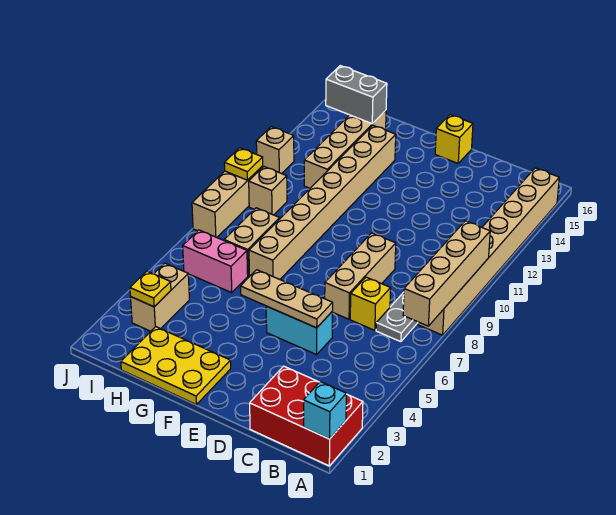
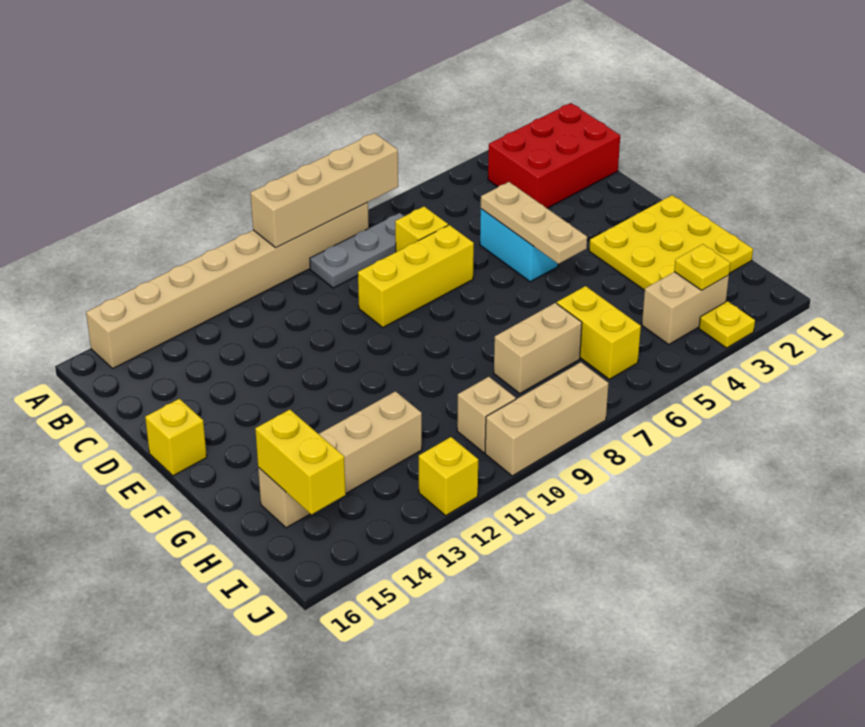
red brick A1:C2 level 1 -> red brick B1:C3 level 1
cyan brick A1 level 2 -> none
tan brick D7:D9 level 1 -> yellow brick D7:D9 level 1
yellow plate F1:H2 level 1 -> yellow plate F1:H3 level 1
tan brick G7:G14 level 1 -> none
pink brick H6:I6 level 1 -> yellow brick H6:I6 level 1
grey brick H15:I15 level 2 -> yellow brick H15:I15 level 2
yellow plate J10 level 2 -> yellow plate J3 level 1
tan brick J12 level 1 -> yellow brick J12 level 1

